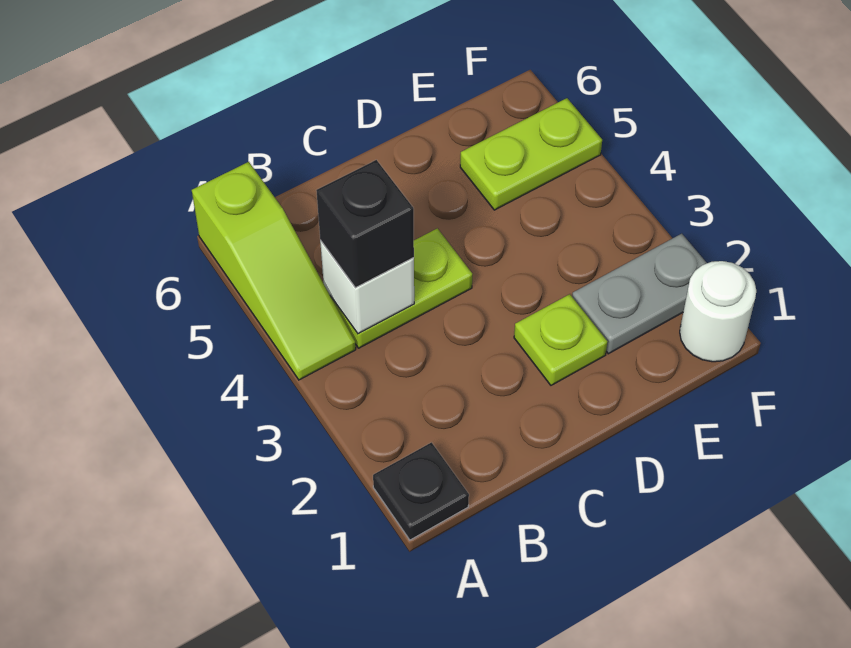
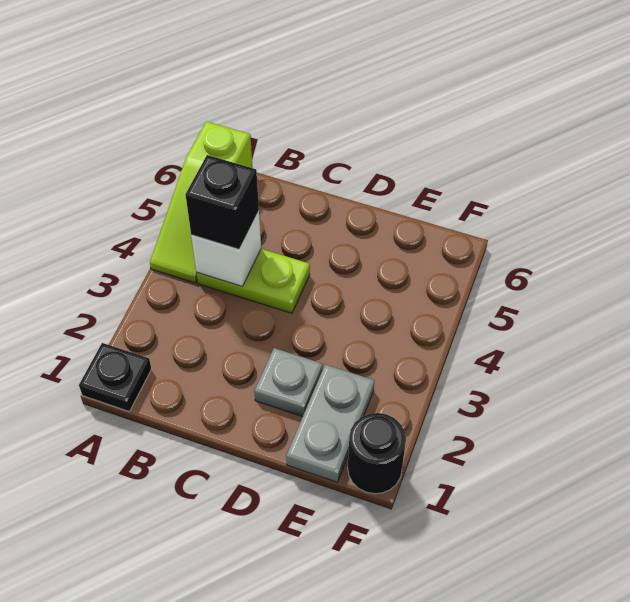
lime plate D2 level 1 -> grey plate D2 level 1
grey plate E2:F2 level 1 -> grey plate E1:E2 level 1
lime plate E5:F5 level 1 -> none
white round brick F1 level 1 -> black round brick F1 level 1

